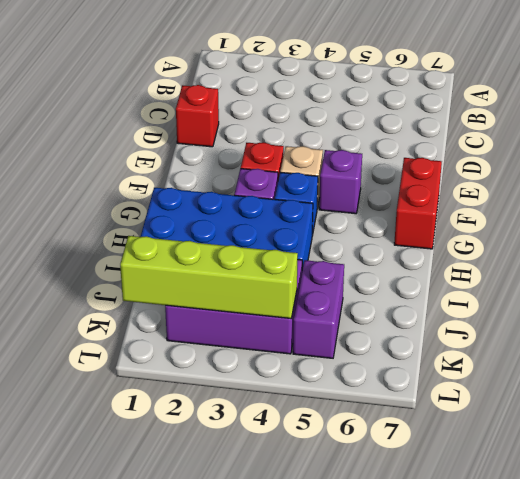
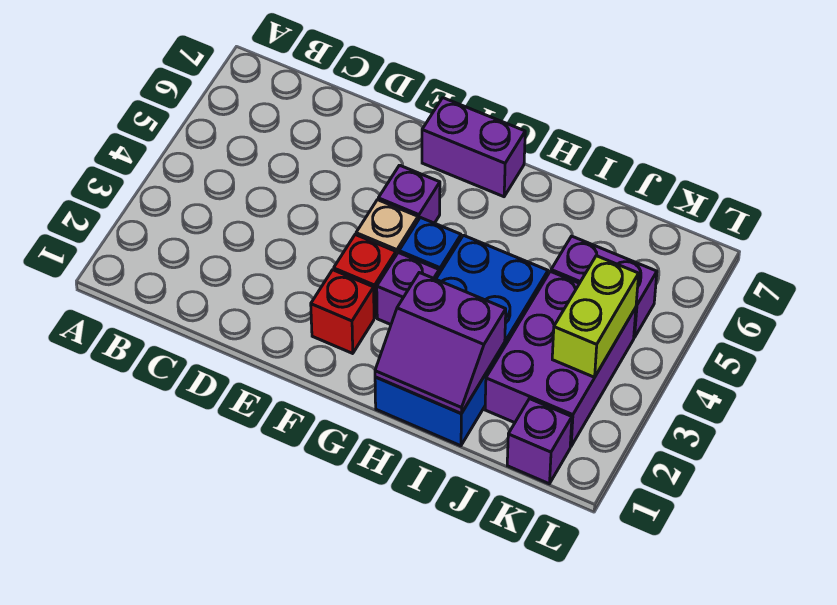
red brick D1 level 1 -> red brick F2 level 1
red brick F7:G7 level 1 -> purple brick F7:G7 level 1
none -> purple slope H1:I2 level 2 top 2
none -> purple brick K1 level 1
lime brick K1:K4 level 2 -> lime brick K3:K4 level 2

